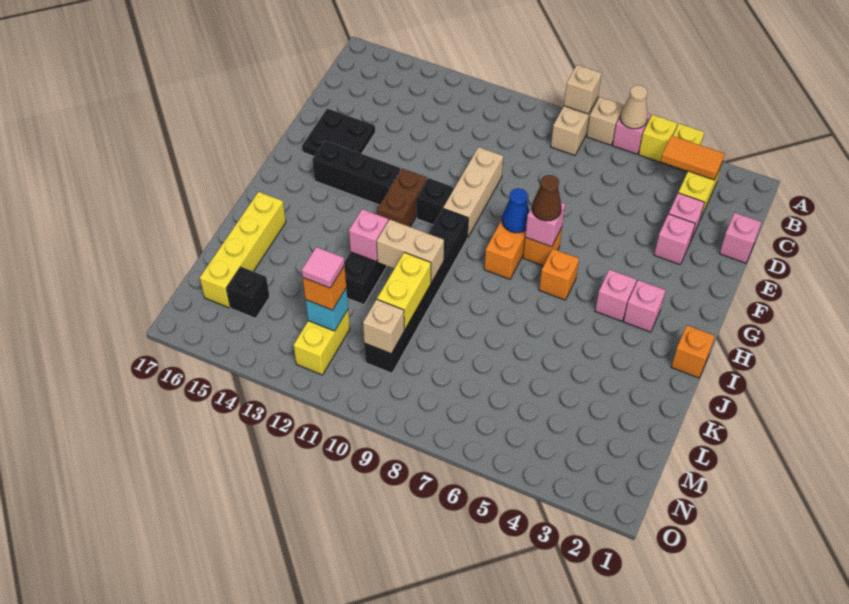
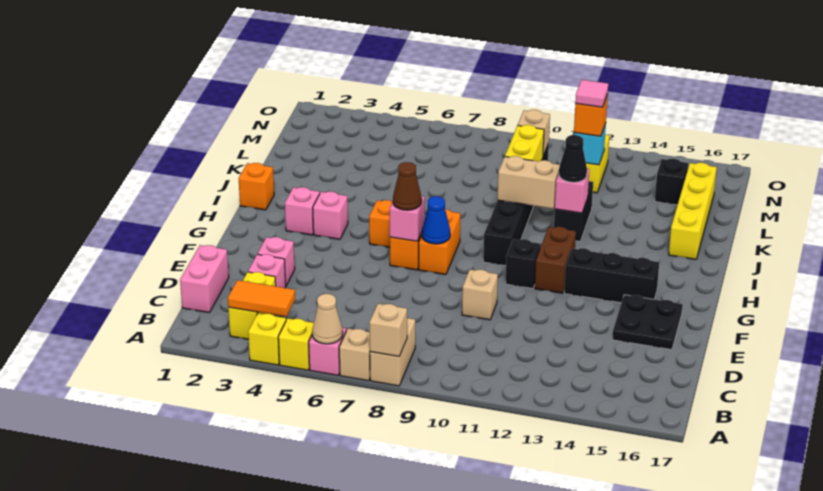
pink brick D1 level 1 -> pink brick C1:D1 level 1
tan brick E10:G10 level 1 -> tan brick E10 level 1
none -> black cone J12 level 3

